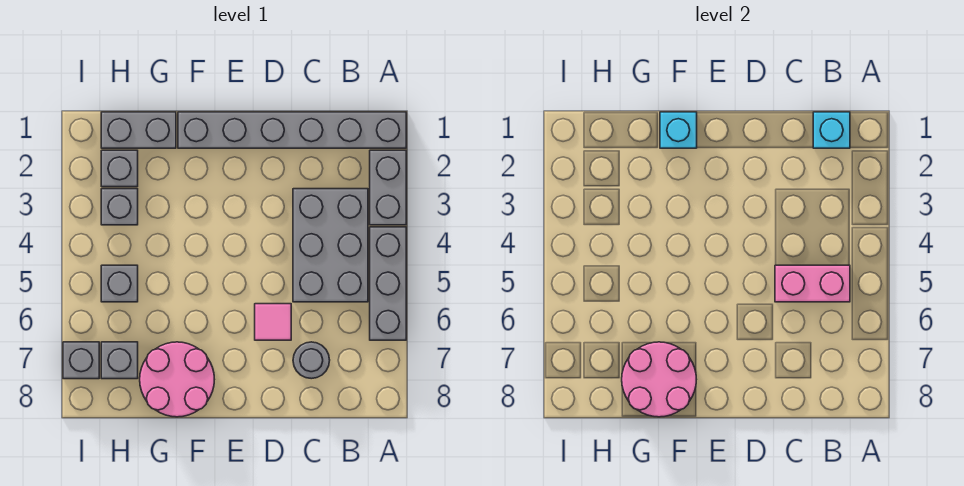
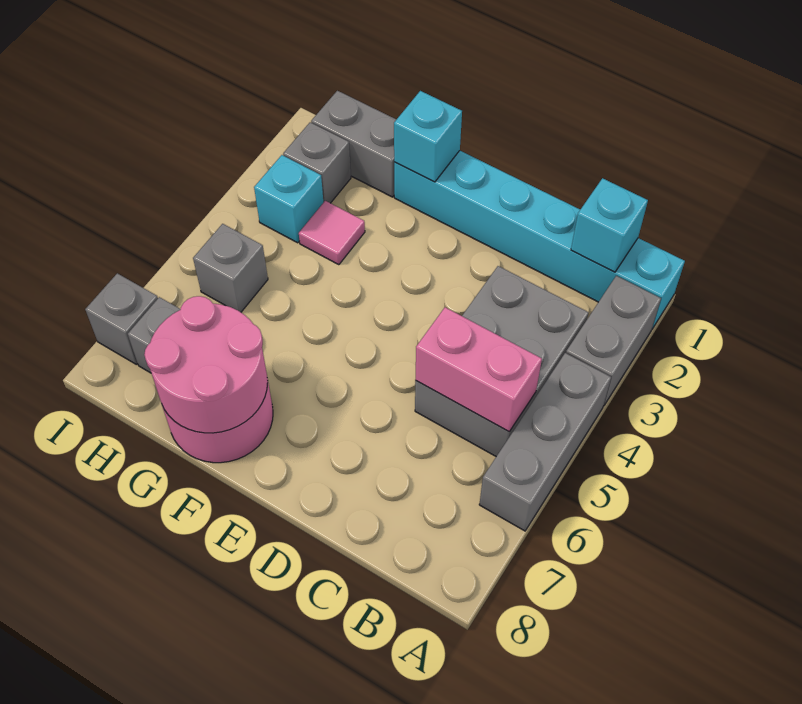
grey brick A1:F1 level 1 -> cyan brick A1:F1 level 1
grey round brick C7 level 1 -> none
pink tile D6 level 1 -> pink tile G3 level 1
grey brick H3 level 1 -> cyan brick H3 level 1

